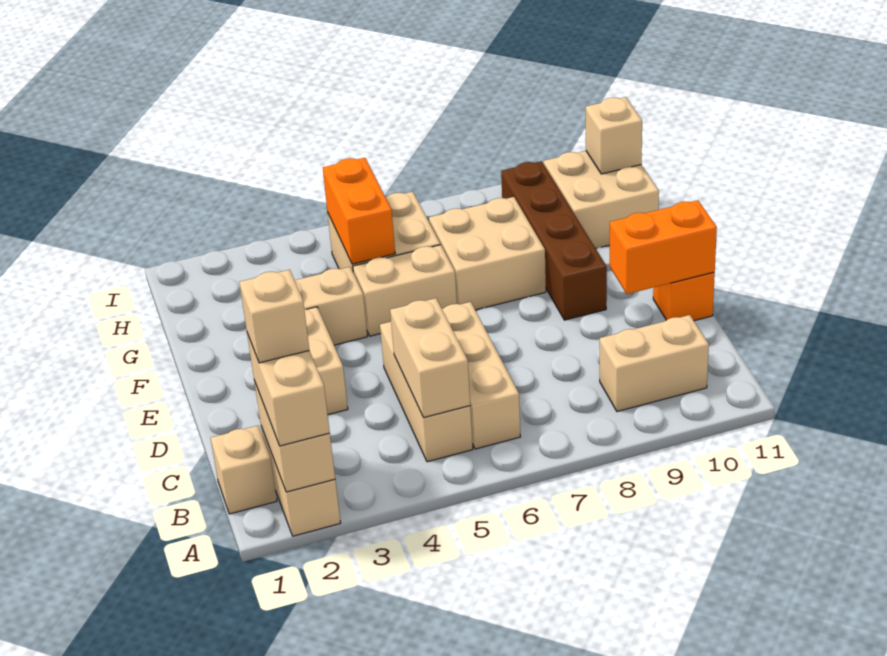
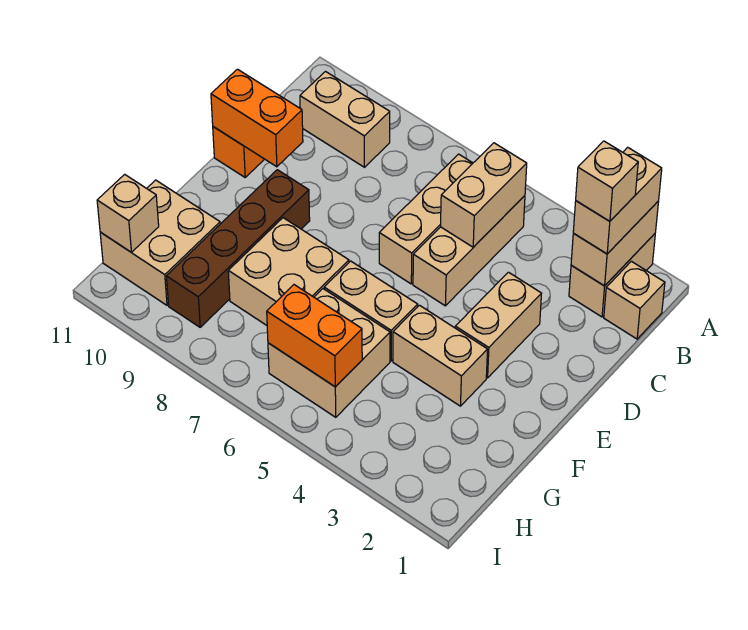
orange brick G5:H5 level 2 -> orange brick H5:H6 level 2

